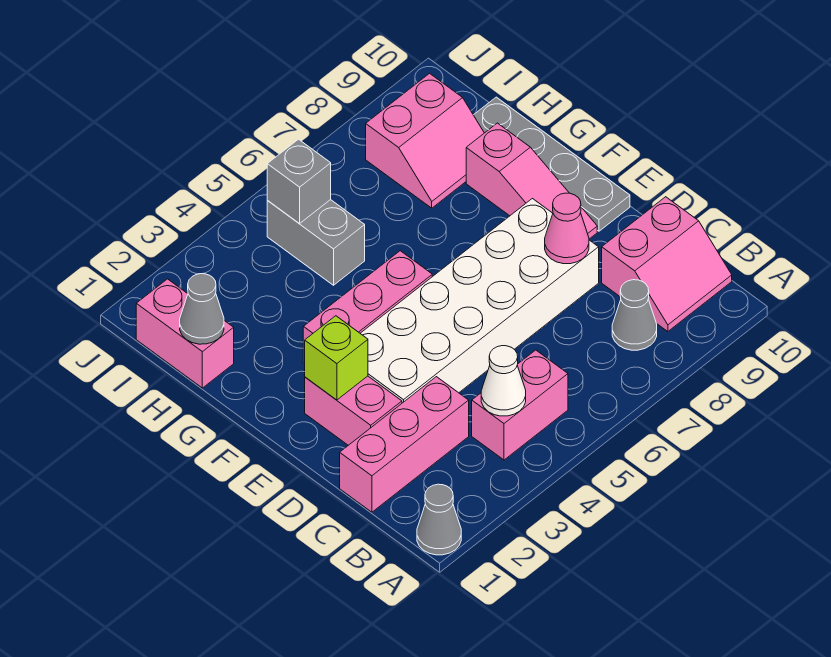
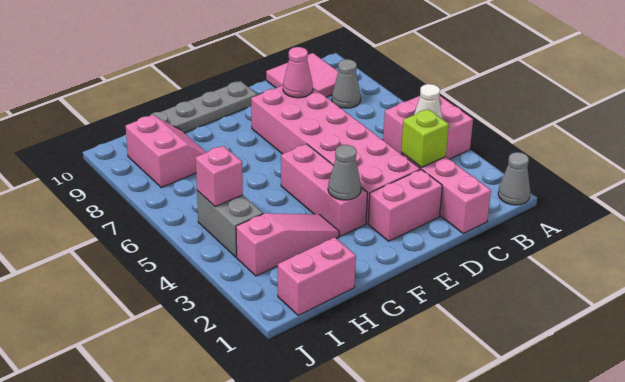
pink brick B4:B5 level 1 -> pink brick A4:B5 level 1
pink slope B9:C10 level 1 top C -> pink tile B9:C10 level 1
white brick D3:E8 level 1 -> pink brick D3:E8 level 1
lime brick E2 level 2 -> lime brick C3 level 2
pink slope E9:G9 level 1 top G -> pink slope G3:I3 level 1 top I
grey cone H1 level 2 -> grey cone F3 level 2
grey brick H5:I5 level 1 -> grey brick I4:I5 level 1
grey brick I5 level 2 -> pink brick I5 level 2

